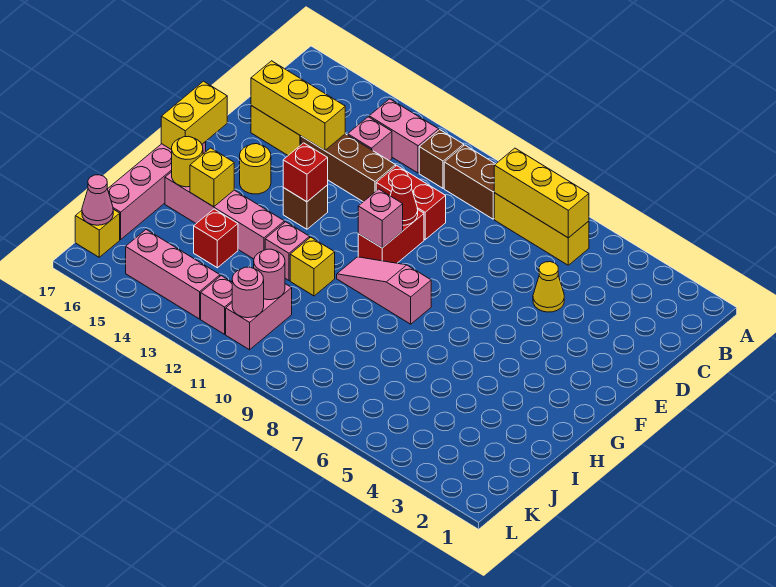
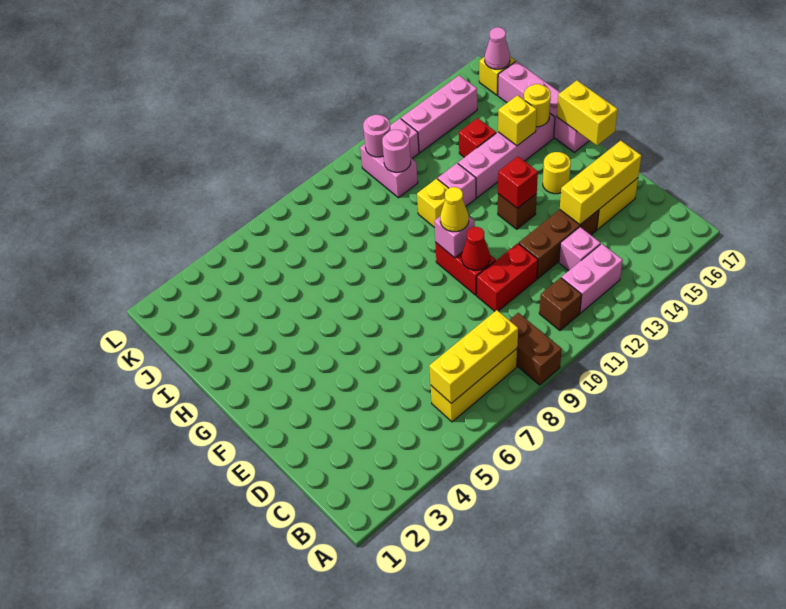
brown brick B9:B10 level 1 -> brown brick A9:B9 level 1
yellow cone D5 level 1 -> yellow cone F10 level 3
pink slope G8:G10 level 1 top 8 -> none

